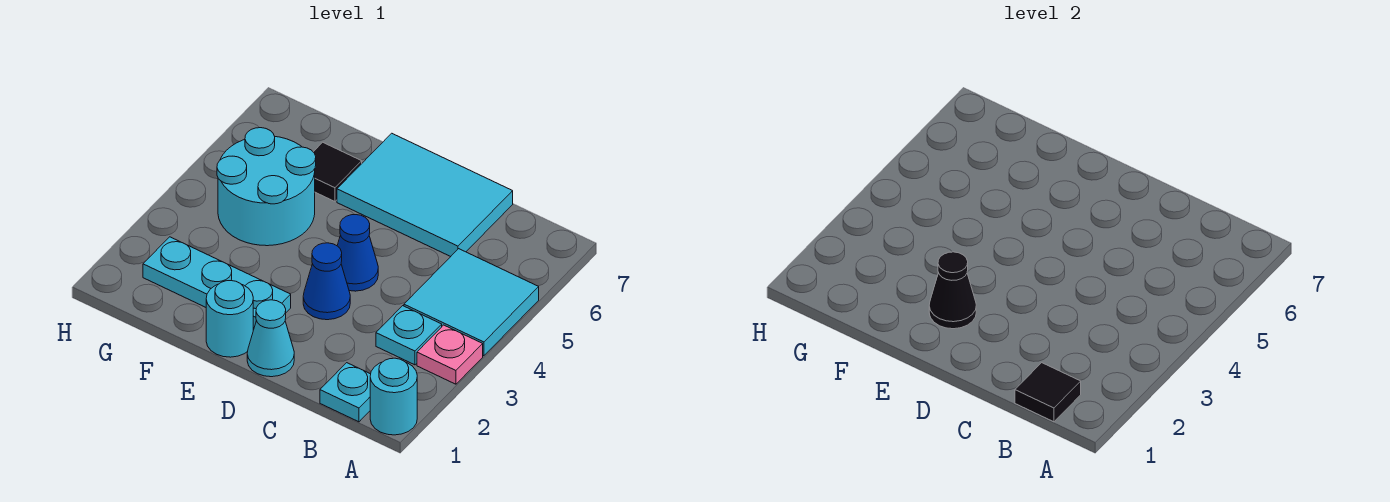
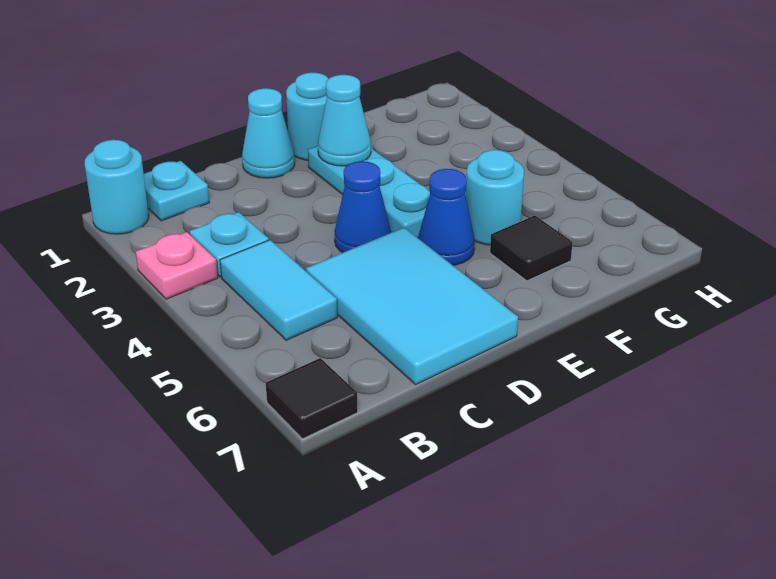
cyan tile A4:B5 level 1 -> cyan tile B4:B5 level 1
black tile B1 level 2 -> black tile A7 level 1
cyan tile C6:E7 level 1 -> cyan tile C5:D7 level 1
blue cone D3 level 1 -> blue cone E5 level 1
cyan plate E2:G2 level 1 -> cyan plate E2:E4 level 1
black cone E2 level 2 -> cyan cone E2 level 2
cyan round brick F4:G5 level 1 -> cyan round brick F5 level 1

